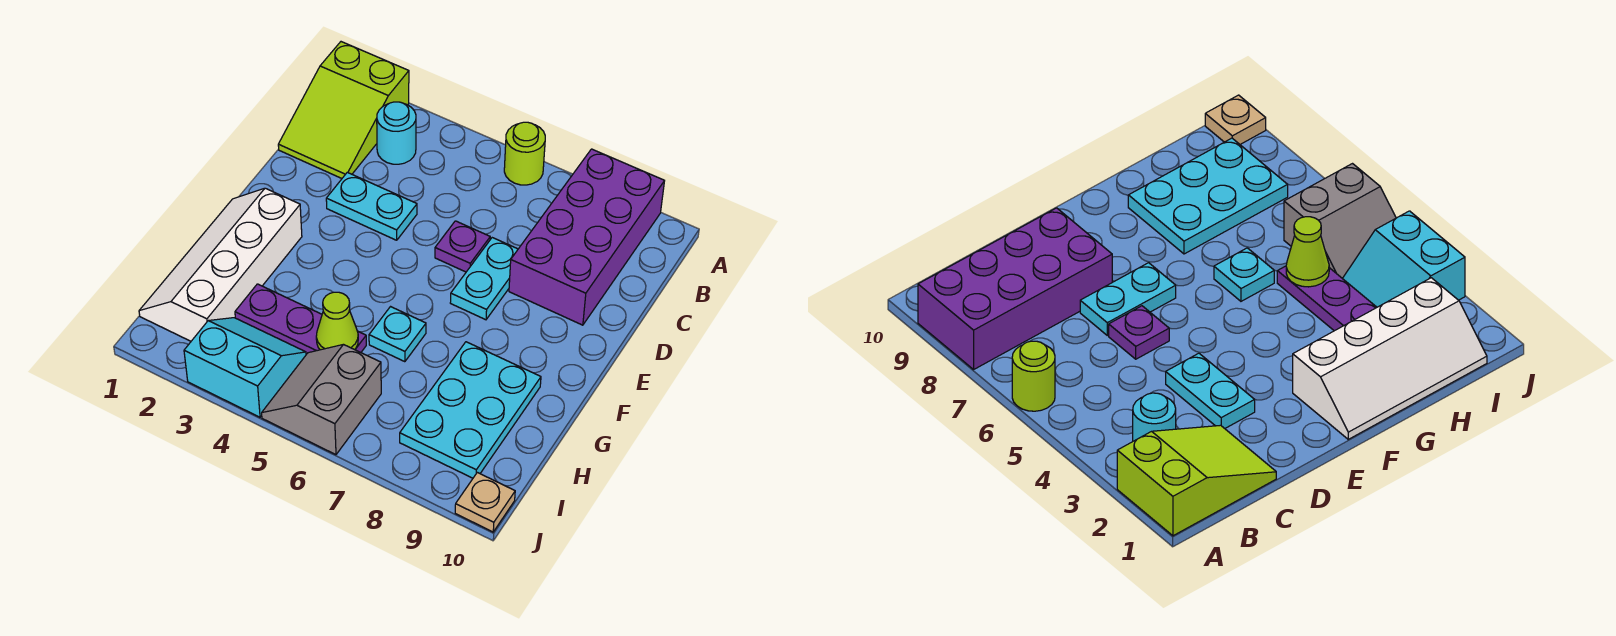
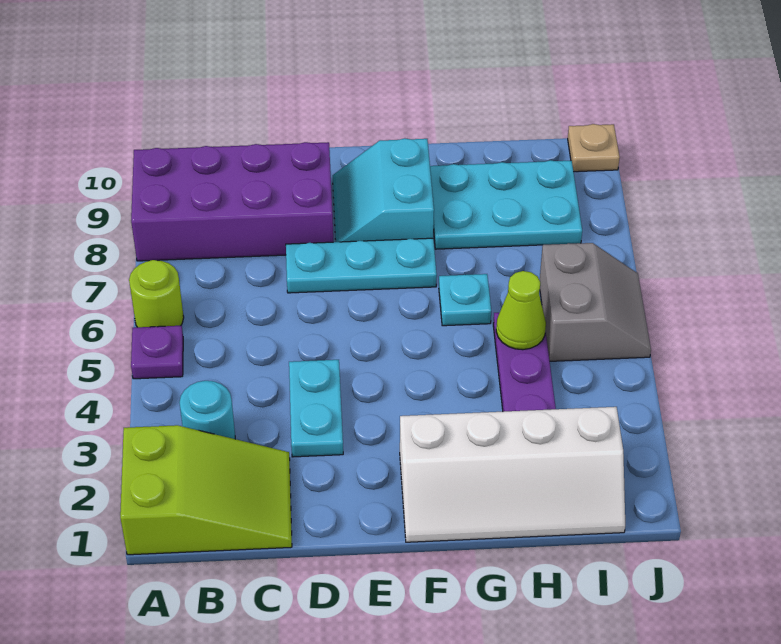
purple plate D6 level 1 -> purple plate A5 level 1
cyan plate D7:E7 level 1 -> cyan plate D7:F7 level 1
cyan slope I3:J4 level 1 top J -> cyan slope E8:F9 level 1 top F
grey slope I5:J6 level 1 top 6 -> grey slope I5:J6 level 1 top I

